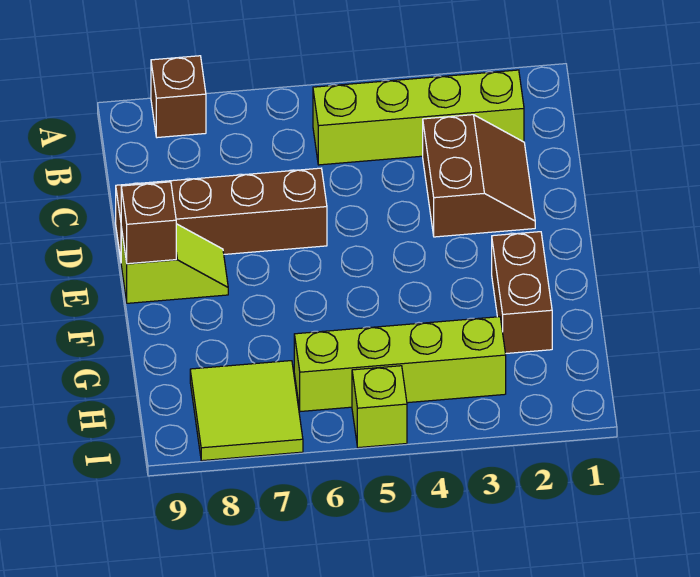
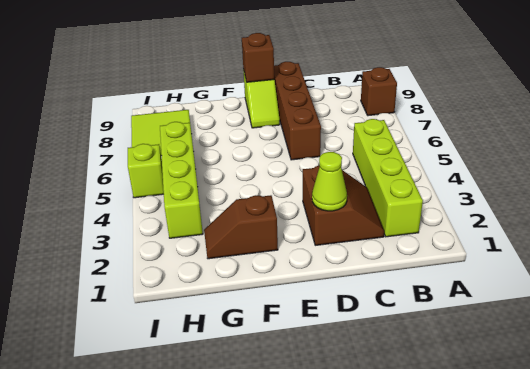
brown slope C2:D3 level 1 top 3 -> brown slope C2:D3 level 1 top D
none -> lime cone D2 level 2
brown brick F2:G2 level 1 -> brown slope F2:G2 level 1 top F

